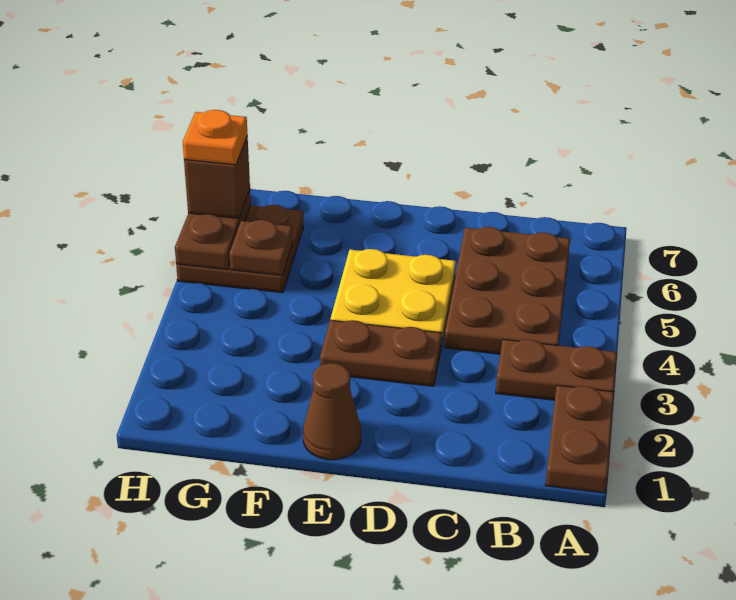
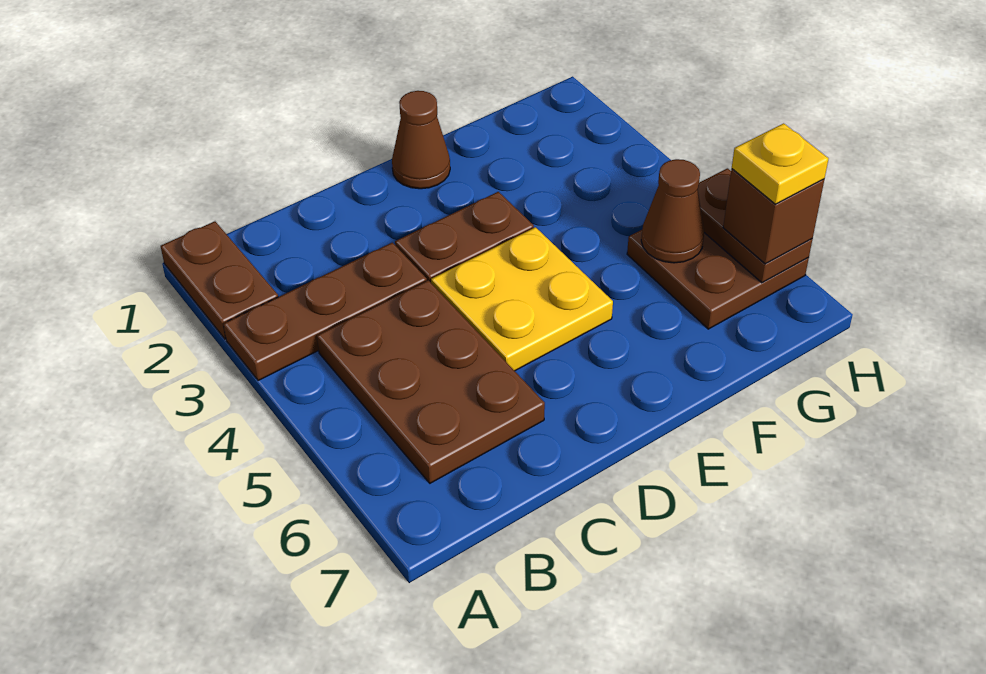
brown plate A3:B3 level 1 -> brown plate A3:C3 level 1
brown plate G5 level 2 -> brown cone G5 level 2
orange plate H6 level 4 -> yellow plate H6 level 4

